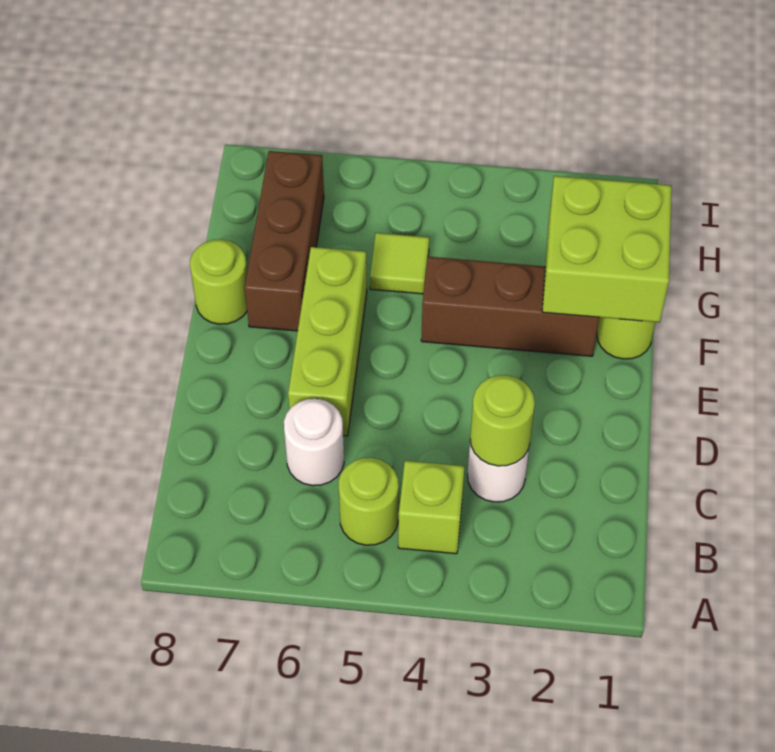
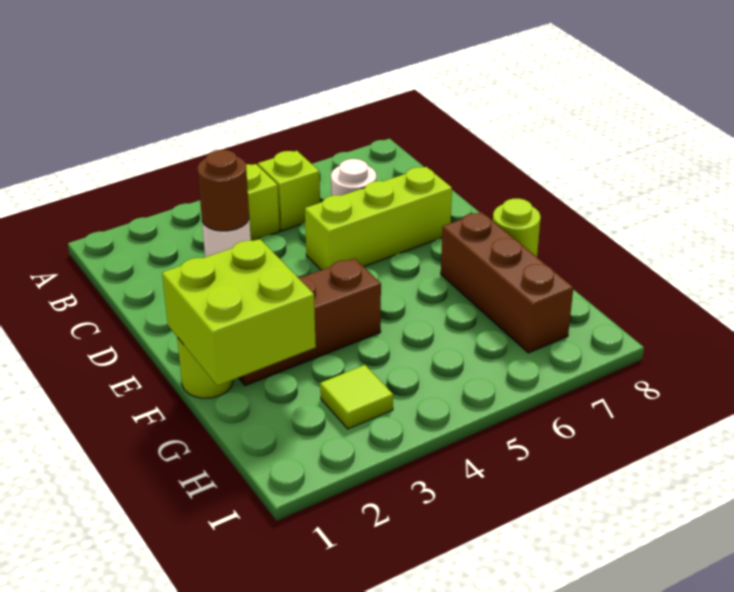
lime round brick B5 level 1 -> lime brick B5 level 1
lime round brick C3 level 2 -> brown round brick C3 level 2
lime brick D6:F6 level 1 -> lime brick D5:D7 level 1
lime tile G5 level 1 -> lime tile H3 level 1

